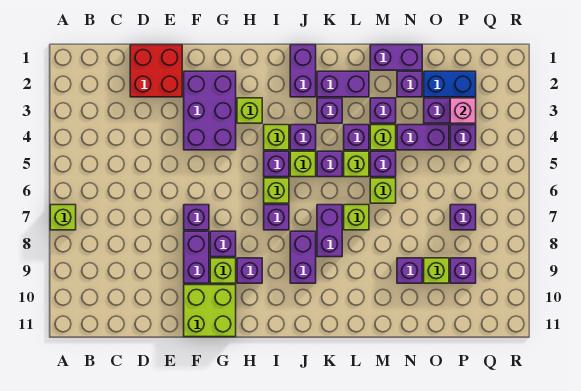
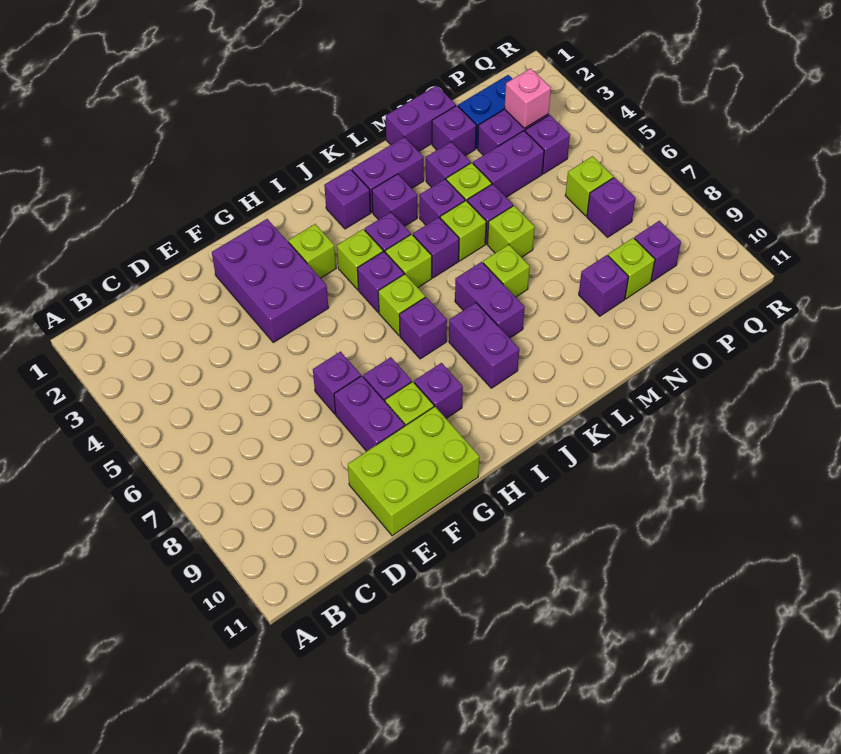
lime brick A7 level 1 -> lime brick P6 level 1
red brick D1:E2 level 1 -> none
lime brick F10:G11 level 1 -> lime brick E10:G11 level 1
purple brick J1:J2 level 1 -> purple brick J2 level 1

